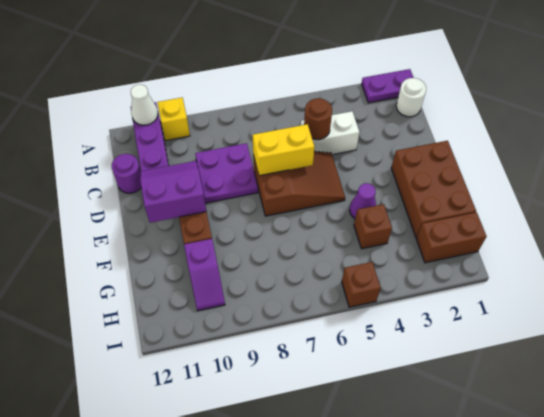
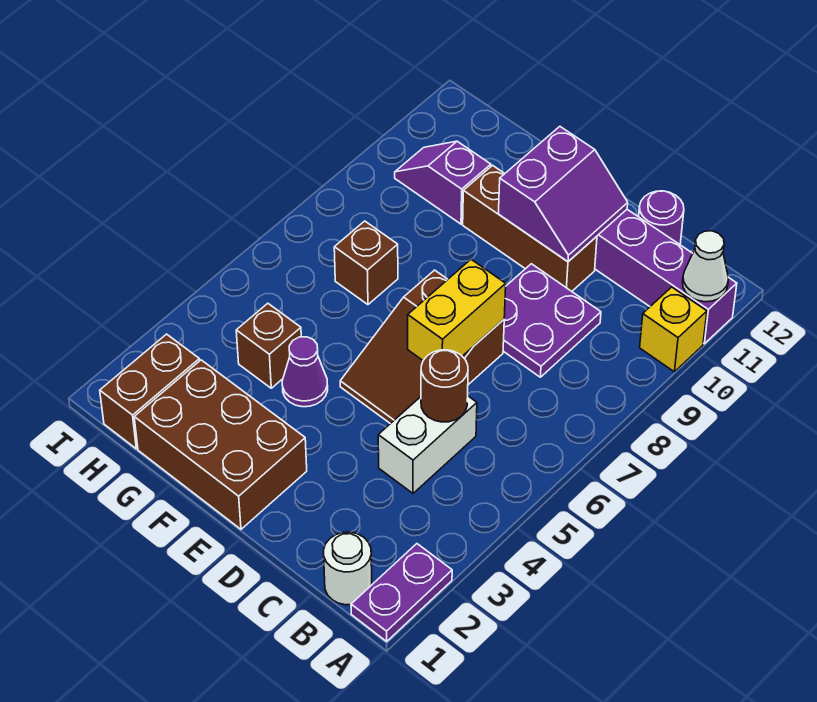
brown brick I5 level 1 -> brown brick G7 level 1

